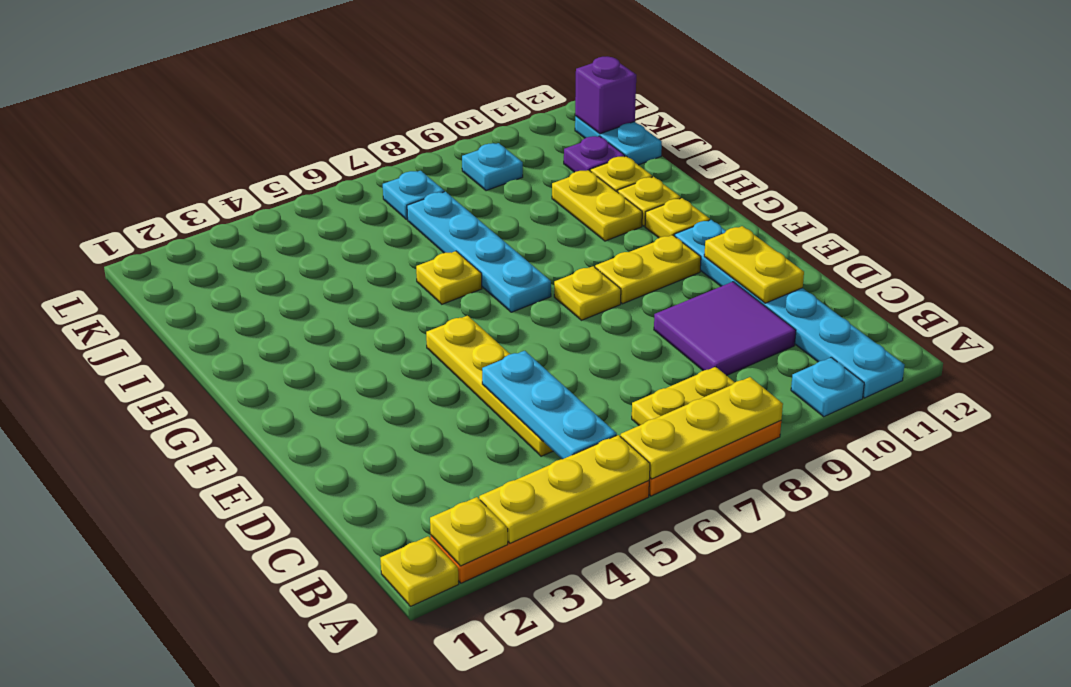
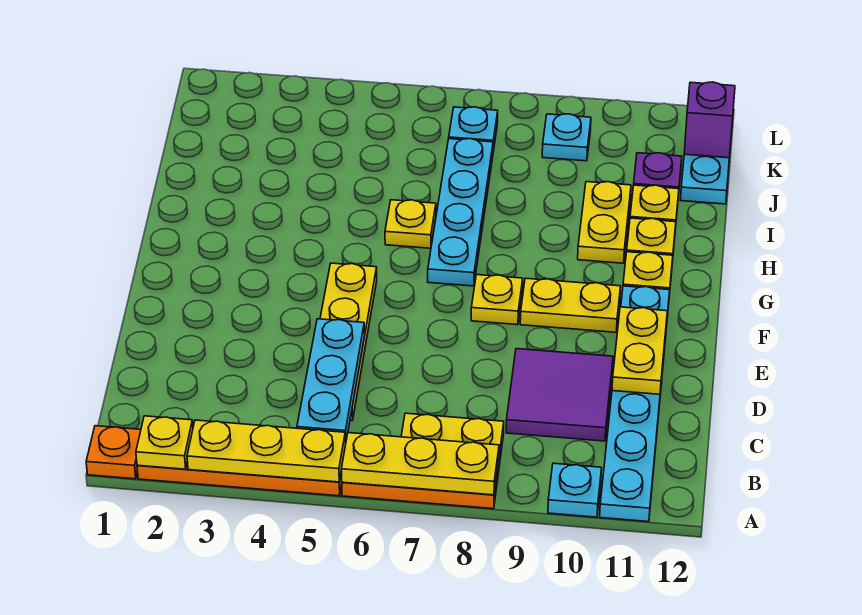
yellow plate A1 level 1 -> orange plate A1 level 1

